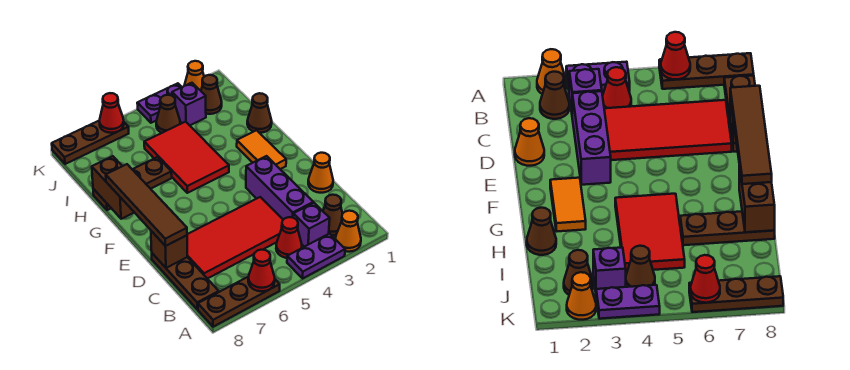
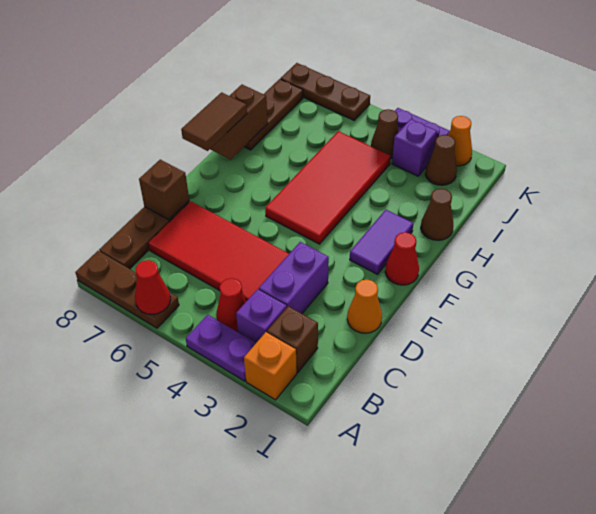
orange cone A2 level 1 -> orange brick A2 level 1
brown cone B2 level 1 -> brown brick B2 level 1
purple brick C3:E3 level 1 -> purple brick C3:D3 level 1
brown tile D8:G8 level 3 -> brown tile F8:G8 level 3
orange tile F2:G2 level 1 -> purple tile F2:G2 level 1
red tile G4:I5 level 1 -> red tile F4:I5 level 1
brown plate H6:H8 level 1 -> brown plate H8:J8 level 1
red cone K6 level 2 -> red cone F1 level 1

